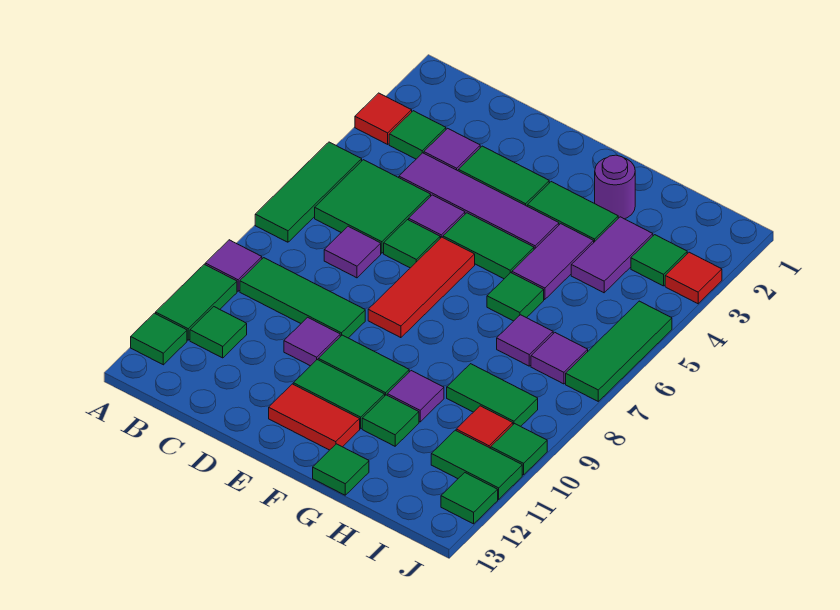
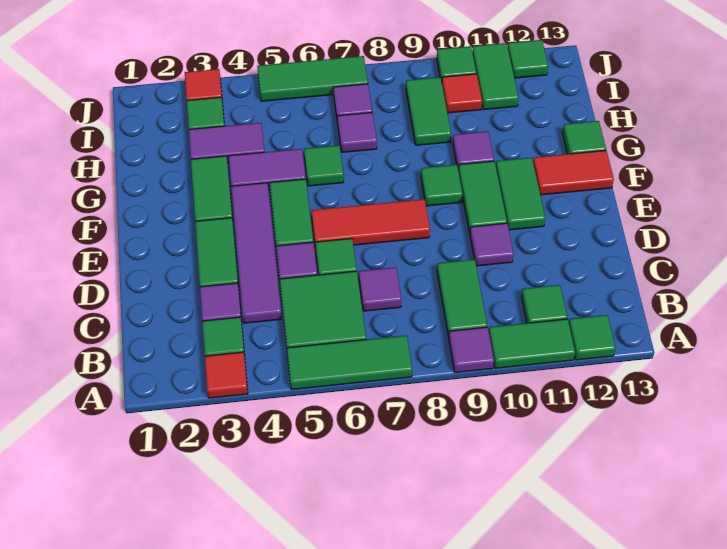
green tile B9:D9 level 1 -> green tile B9:C9 level 1
red tile E12:F12 level 1 -> red tile F12:F13 level 1
purple round brick G2 level 1 -> none
green tile G11 level 1 -> green tile F9 level 1

